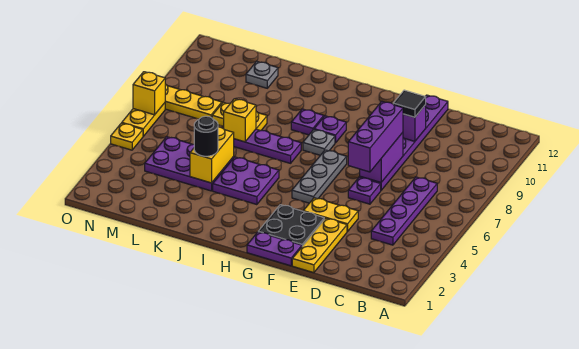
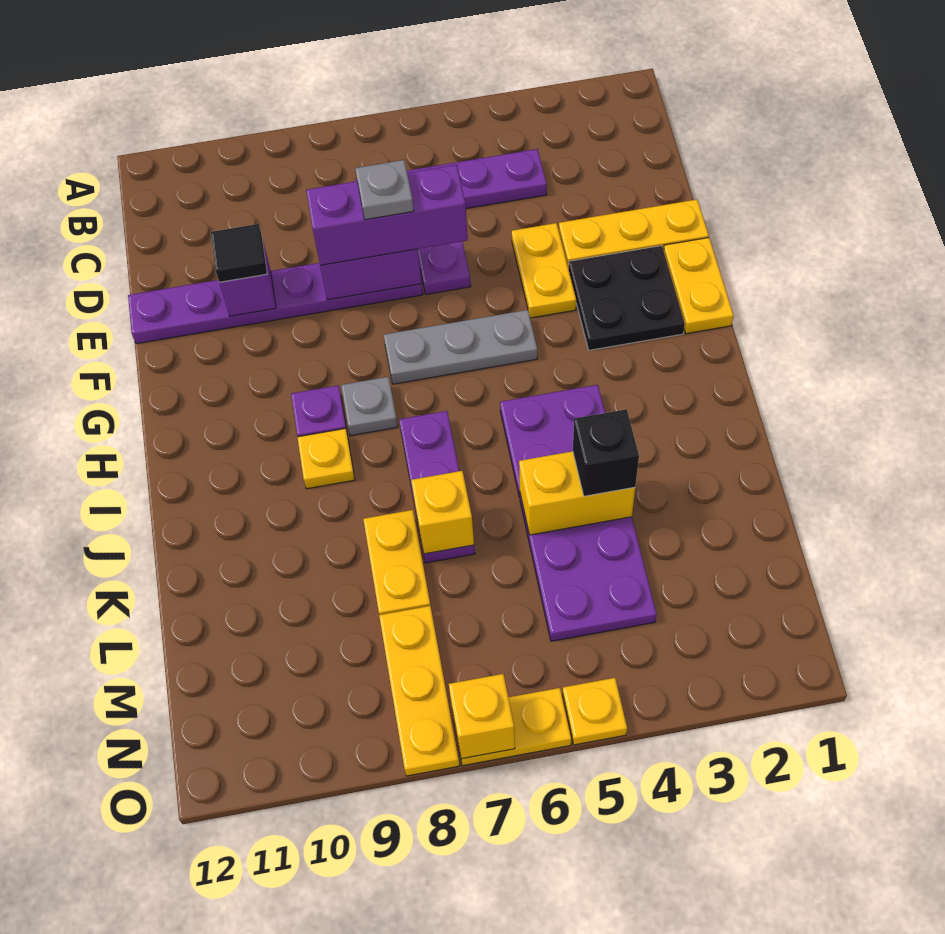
purple plate F1:G1 level 1 -> yellow plate F1:G1 level 1
purple plate I9 level 1 -> yellow plate I9 level 1
black round brick K4 level 3 -> black brick K4 level 3
grey plate L11 level 1 -> grey plate E7 level 4

